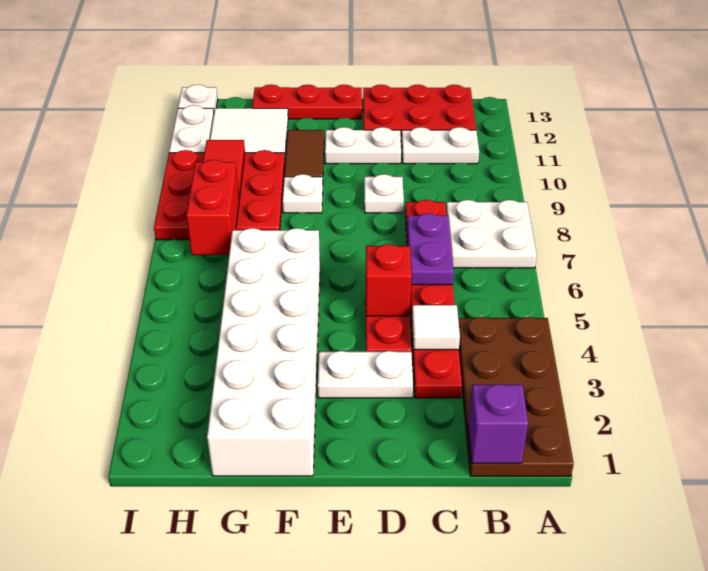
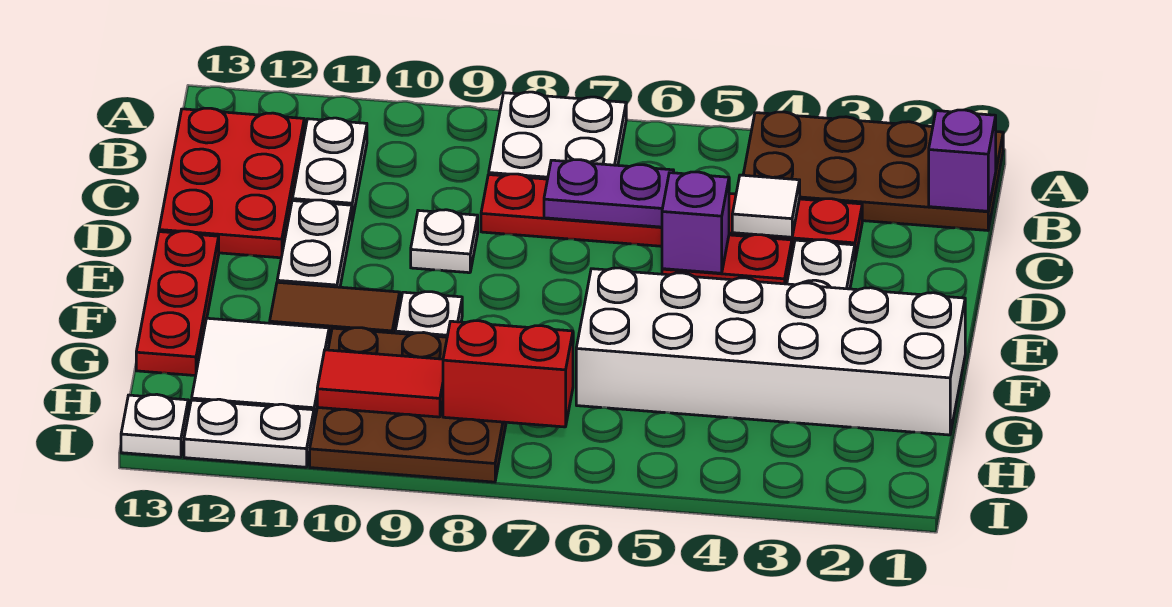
red brick D5 level 2 -> purple brick D5 level 2
red plate G8:I10 level 1 -> brown plate G8:I10 level 1

